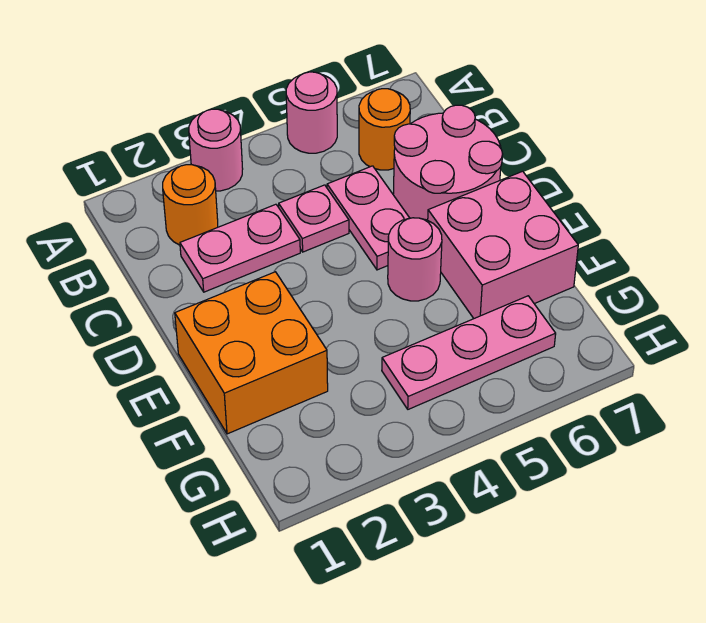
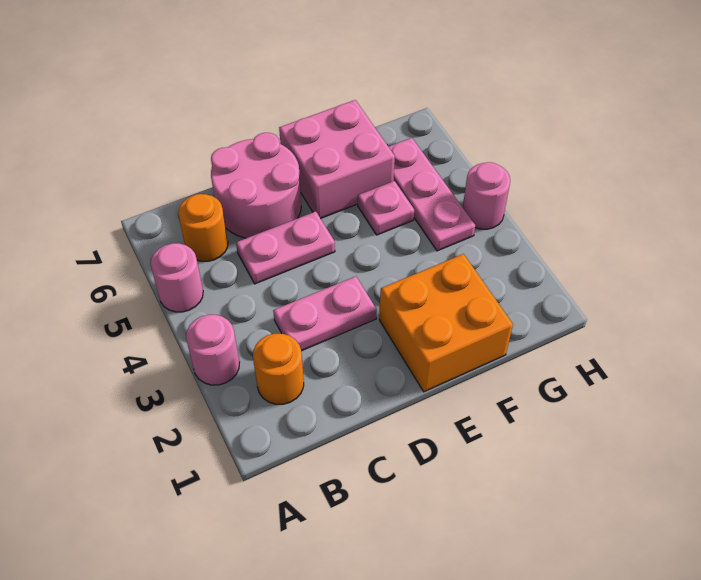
pink plate C2:C3 level 1 -> pink plate C3:D3 level 1
pink plate C4 level 1 -> pink plate F5 level 1
pink round brick E5 level 1 -> pink round brick H4 level 1

